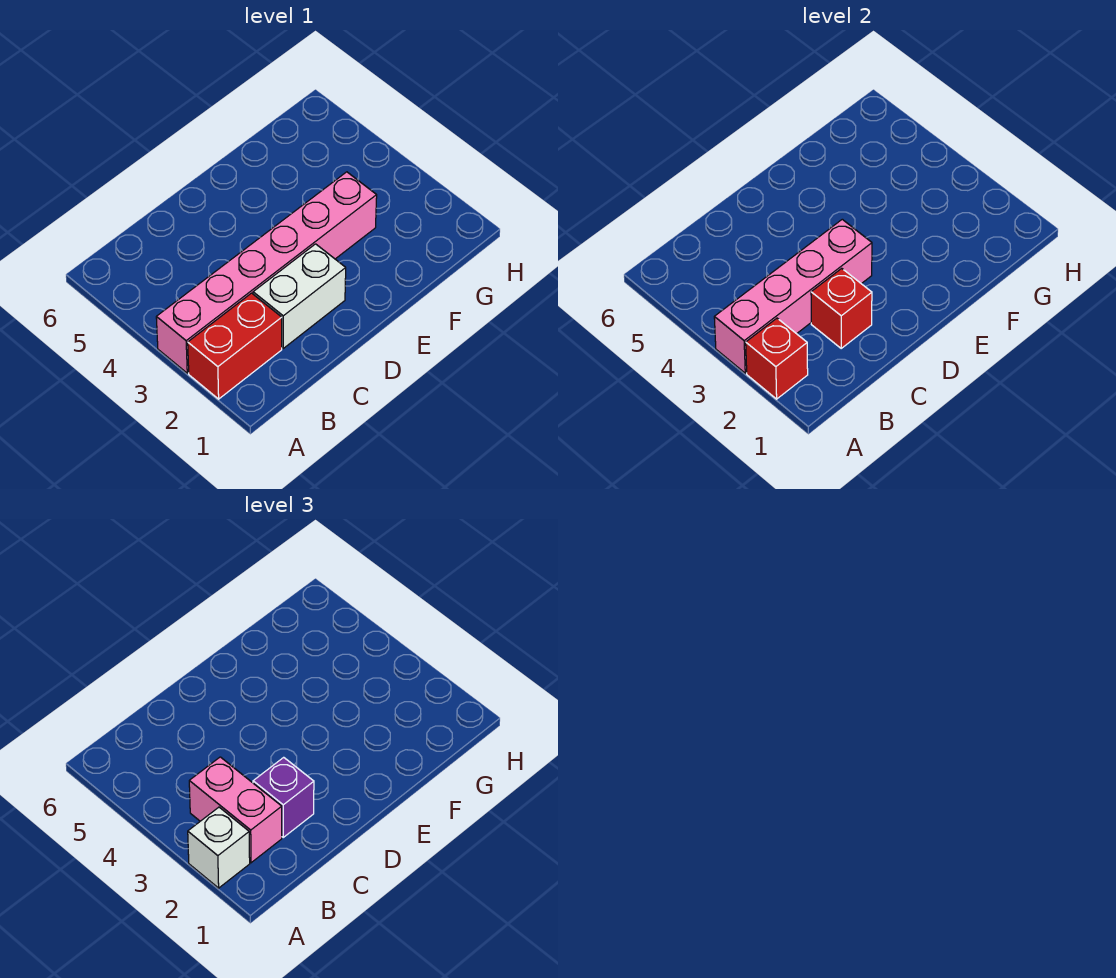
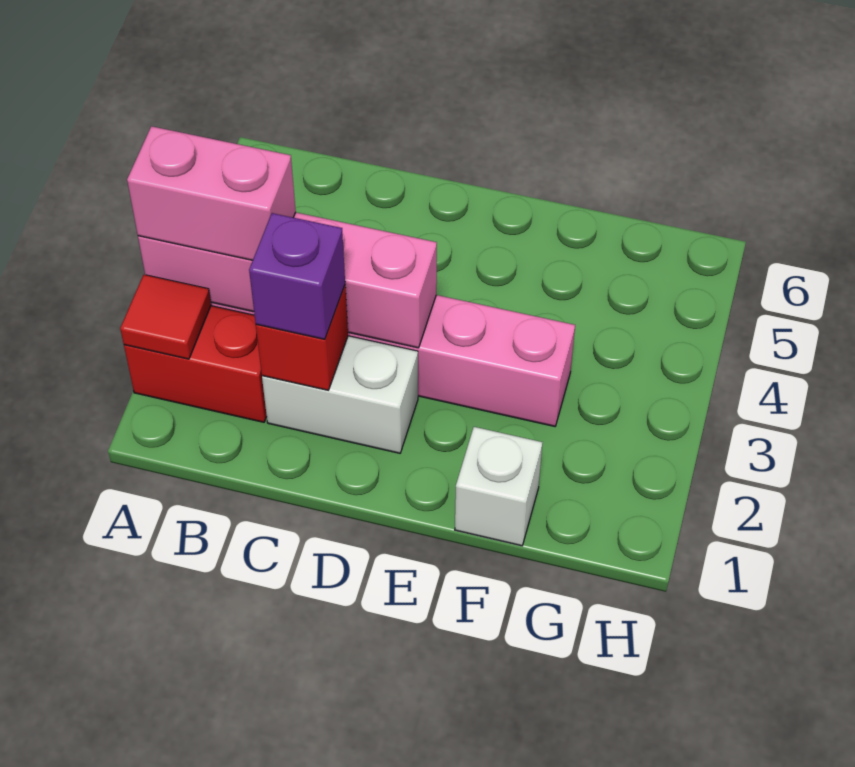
red brick A2 level 2 -> red tile A2 level 2
white brick A2 level 3 -> white brick F1 level 1
pink brick B2:B3 level 3 -> pink brick A3:B3 level 3

